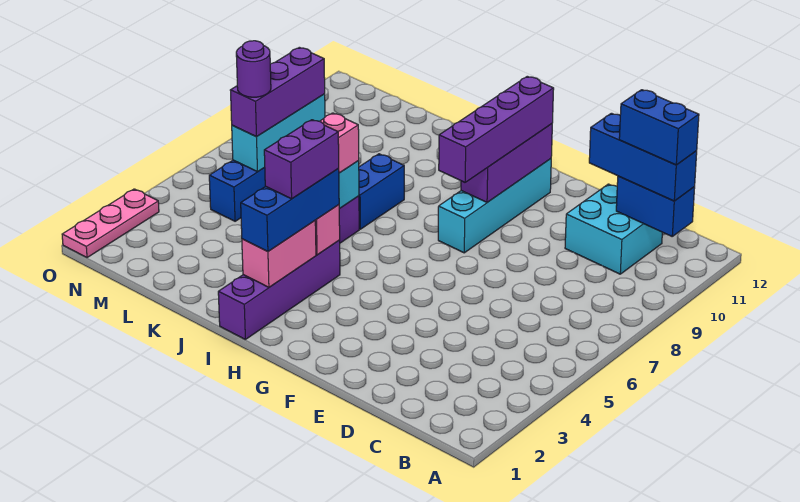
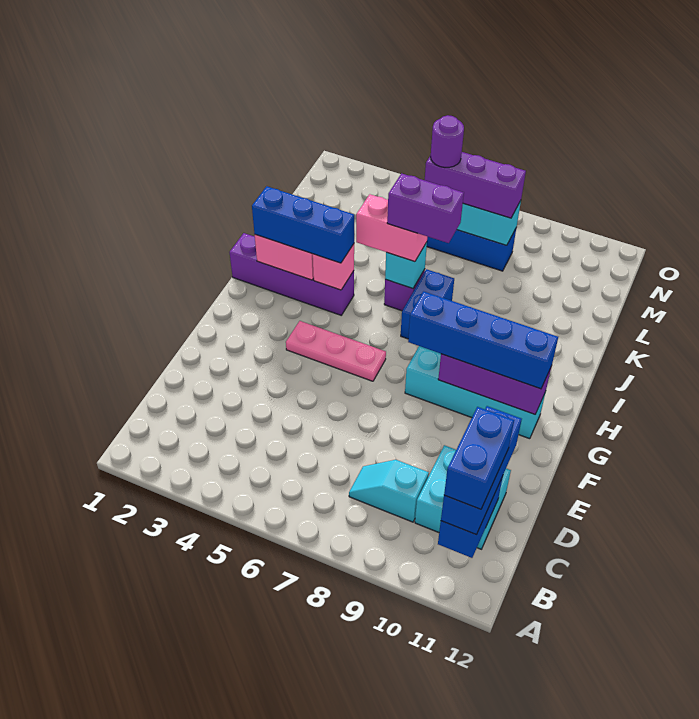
none -> cyan slope C8:C9 level 1 top 9
purple brick G8:G11 level 3 -> blue brick G8:G11 level 3
purple brick I3:I4 level 4 -> purple brick J6:J7 level 4
blue brick J7:J8 level 1 -> blue brick I7:J7 level 1
pink plate O1:O3 level 1 -> pink plate G4:G6 level 1

